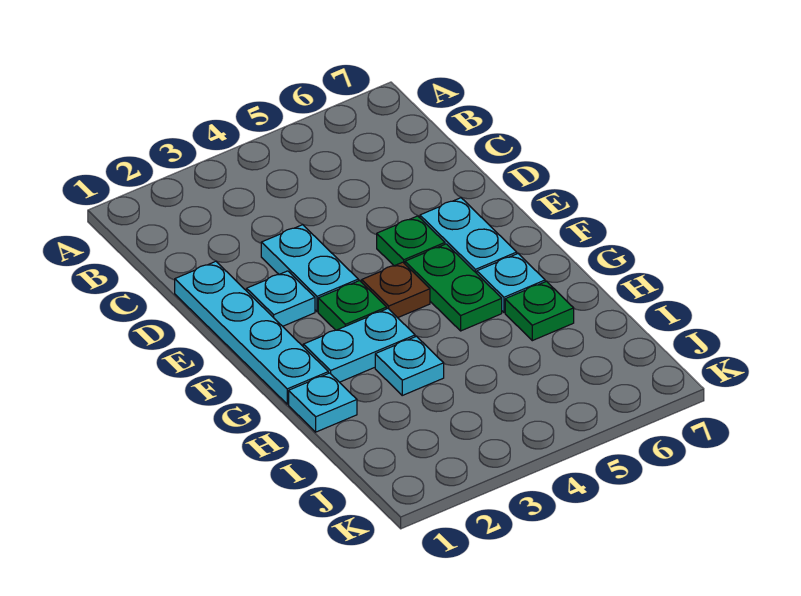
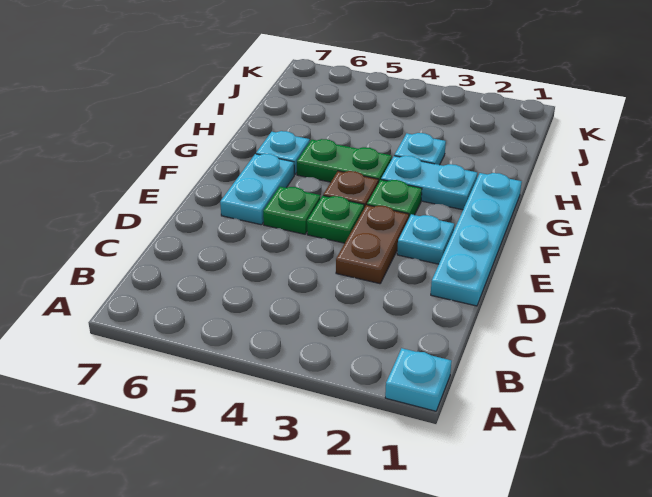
cyan plate D3:E3 level 1 -> brown plate D3:E3 level 1
green plate F5:G5 level 1 -> green plate G4:G5 level 1
cyan plate H1 level 1 -> cyan plate A1 level 1
green plate H6 level 1 -> green plate E4 level 1

